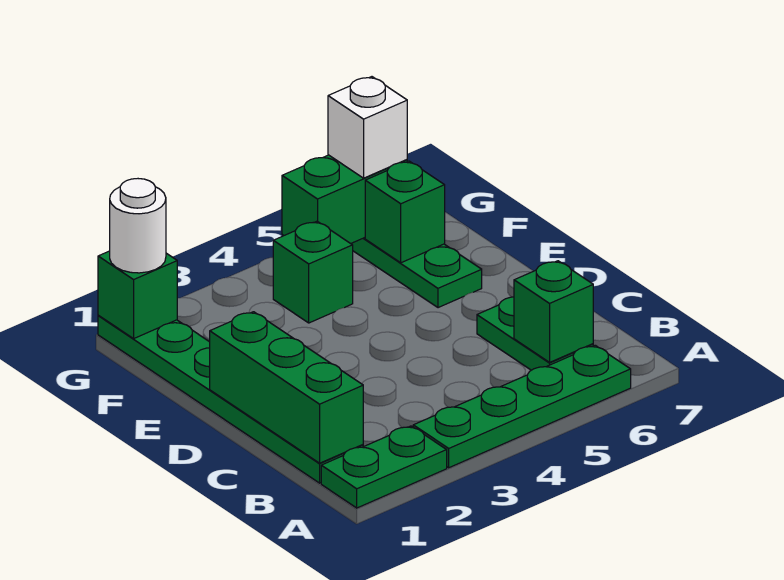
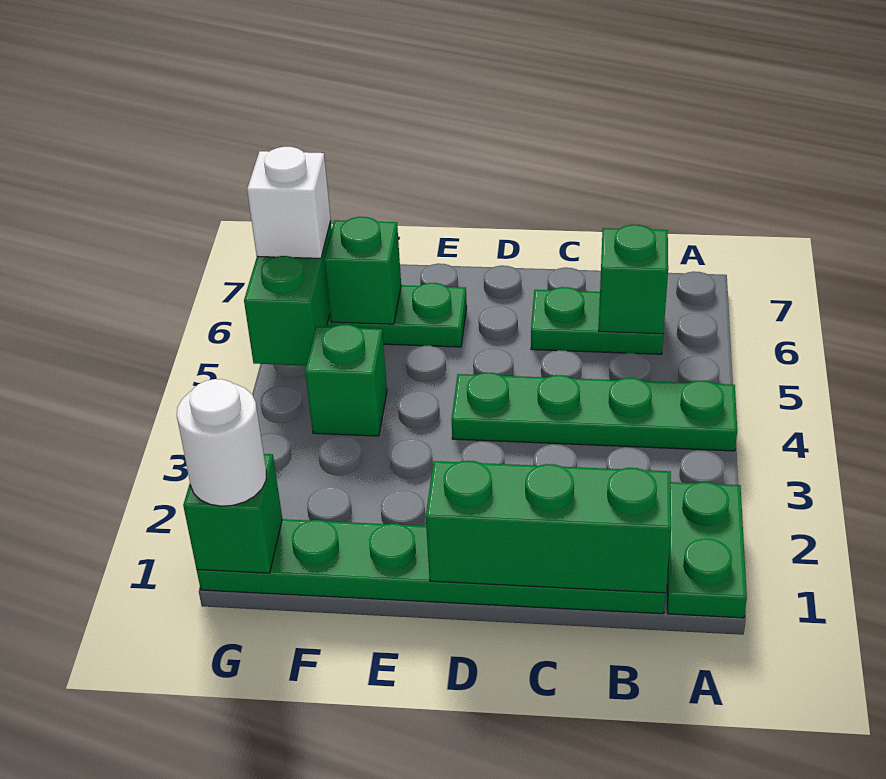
green plate A3:A6 level 1 -> green plate A4:D4 level 1

